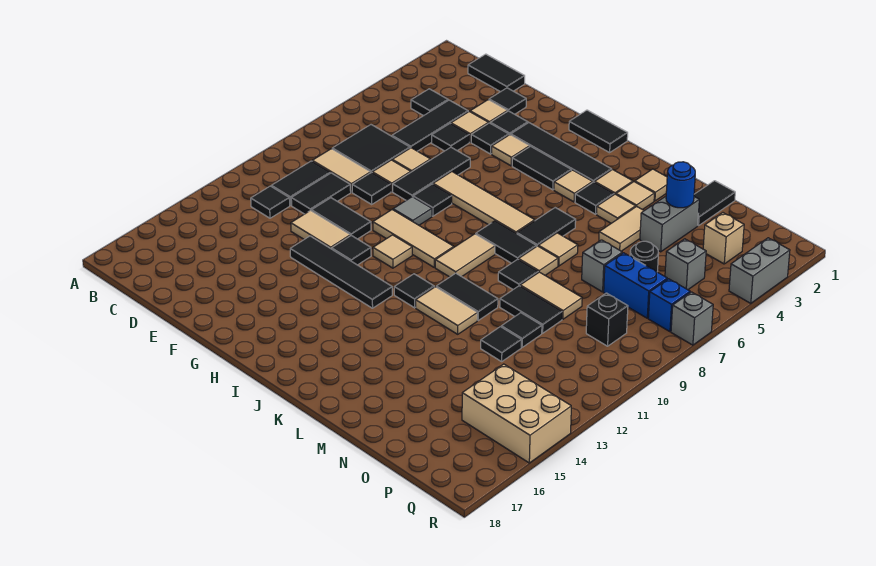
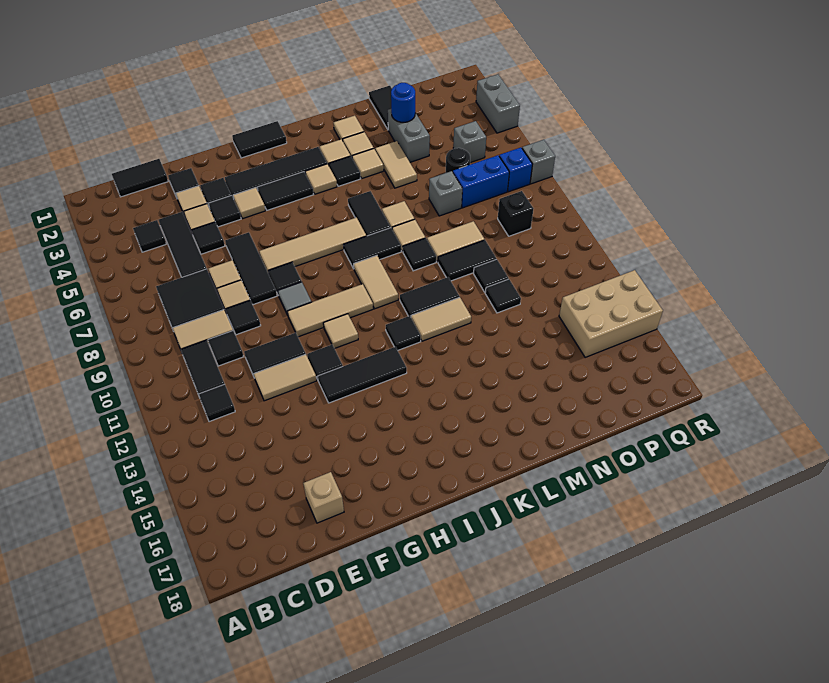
black tile D10:D11 level 1 -> black tile D10 level 1
black tile F13:I13 level 1 -> black tile G13:I13 level 1
tan brick P3 level 1 -> tan brick E17 level 1

